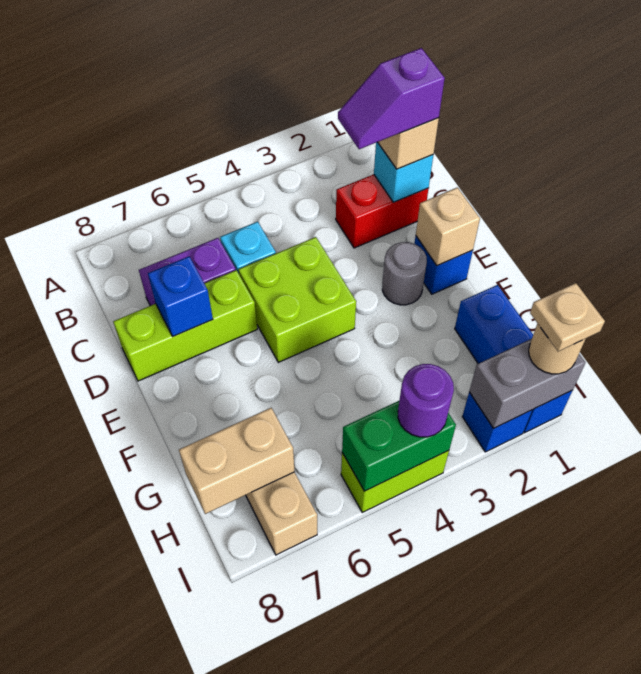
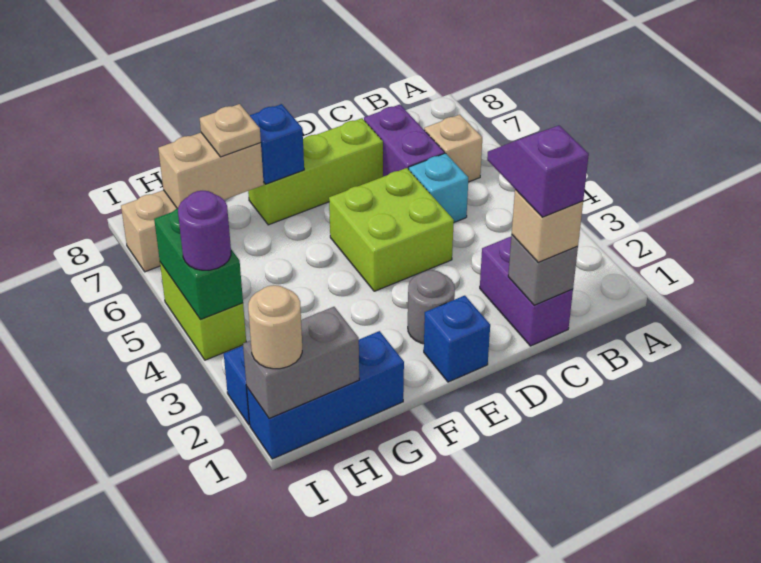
red brick C1:C2 level 1 -> purple brick C1:C2 level 1
cyan brick C1 level 2 -> grey brick C1 level 2
lime brick D6:D8 level 1 -> lime brick D7:F7 level 1
blue brick D7 level 2 -> blue brick F7 level 2
tan brick E1 level 2 -> tan brick B6 level 1
tan brick H7:H8 level 2 -> tan brick G7:H7 level 2
grey brick I1:I2 level 2 -> grey brick H1:I1 level 2
tan plate I1 level 4 -> tan plate G7 level 3

